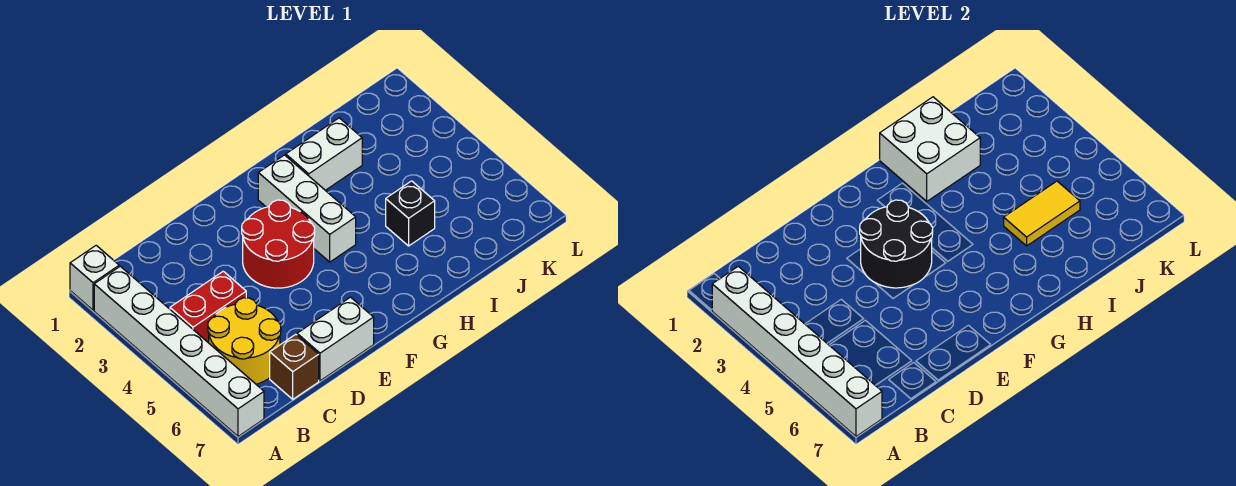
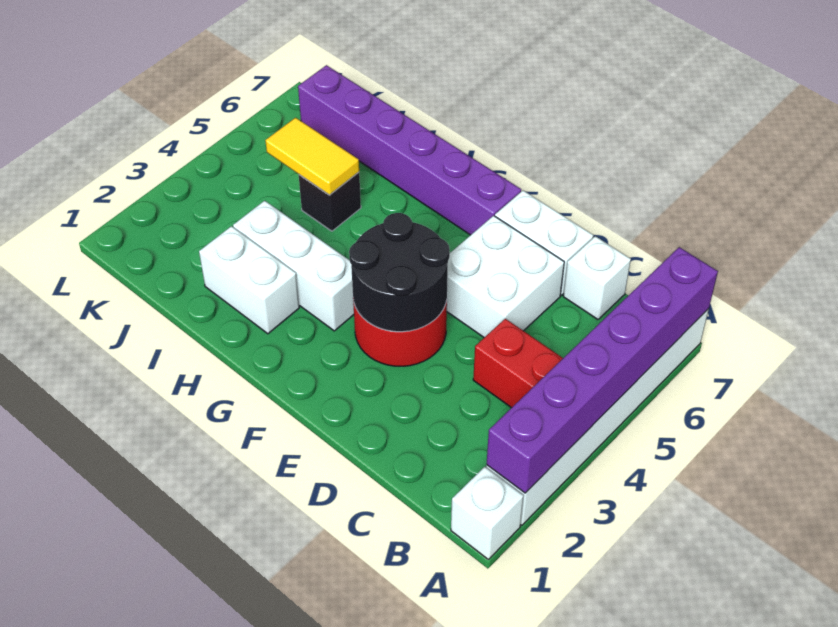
white brick A2:A7 level 2 -> purple brick A2:A7 level 2
yellow round brick B5:C6 level 1 -> none
brown brick C7 level 1 -> white brick C7 level 1
none -> purple brick F7:K7 level 1
white brick G2:G4 level 1 -> white brick G3:I3 level 1
white brick H1:I2 level 2 -> white brick D5:E6 level 1

